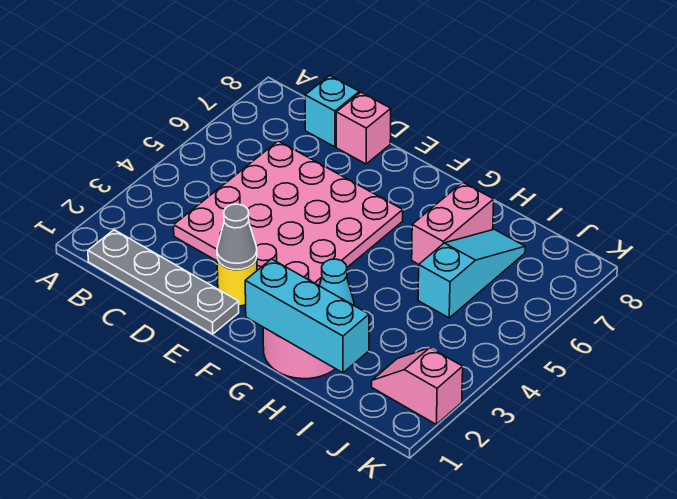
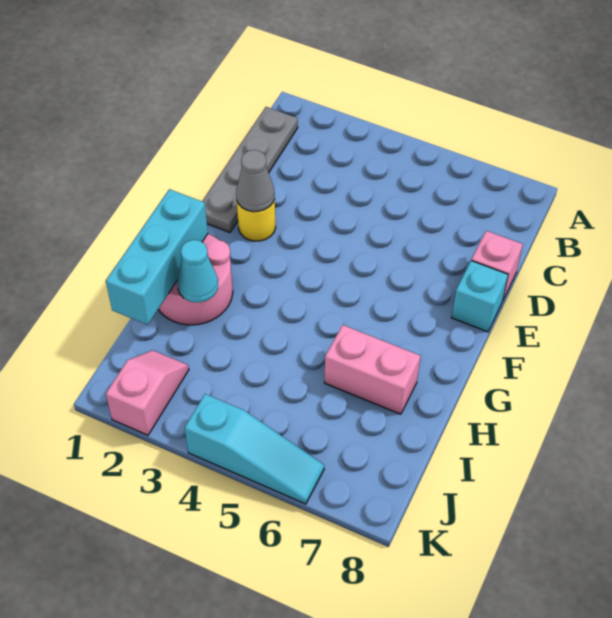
pink plate C3:F6 level 1 -> none
cyan brick C8 level 1 -> cyan brick E8 level 1
cyan slope I5:I7 level 1 top 5 -> cyan slope K4:K6 level 1 top 4

